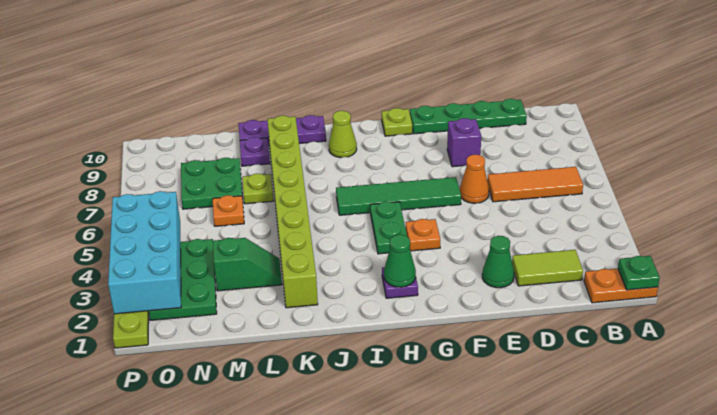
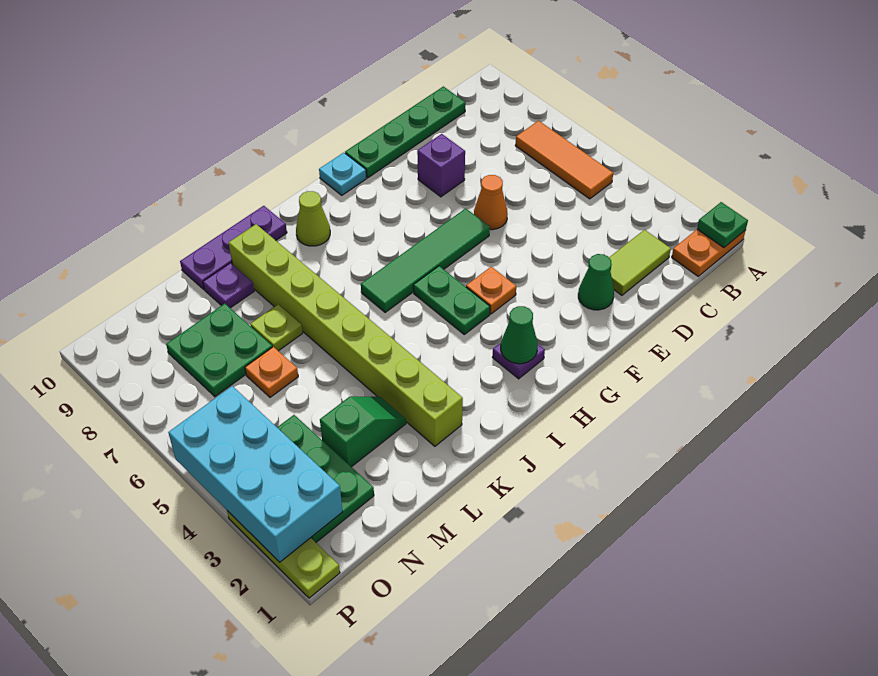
orange tile B6:D6 level 1 -> orange tile B5:B7 level 1
lime plate G10 level 1 -> cyan plate G10 level 1

